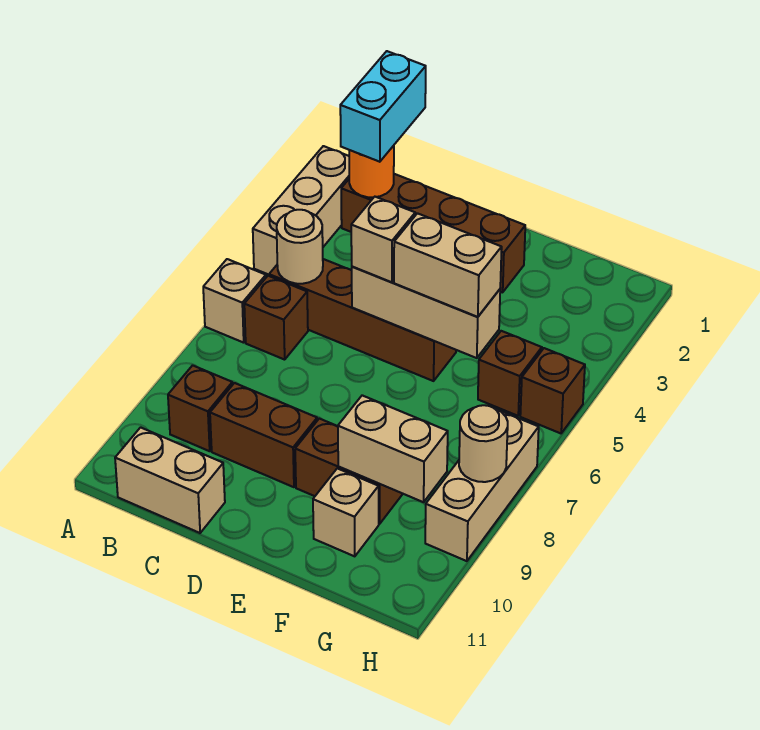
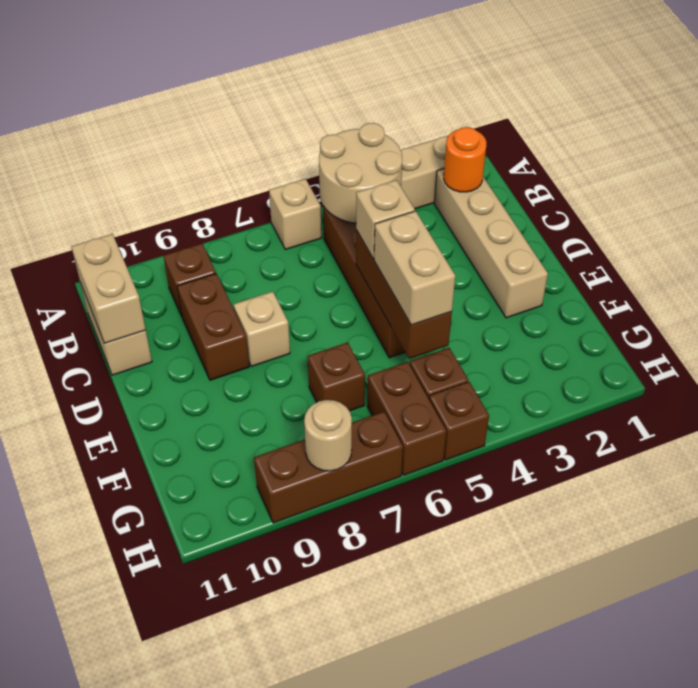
cyan brick B1:B2 level 3 -> none
brown brick B2:E2 level 1 -> tan brick B2:E2 level 1
tan round brick B5 level 2 -> tan round brick A4:B5 level 2
brown brick B6 level 1 -> brown brick F7 level 1
tan brick D5:F5 level 2 -> brown brick D5:F5 level 2
brown brick E9:F9 level 1 -> brown brick G6:H6 level 1
tan brick F9:G9 level 2 -> tan brick B11:C11 level 2
tan brick F10 level 1 -> tan brick D8 level 1
tan brick H7:H9 level 1 -> brown brick H7:H9 level 1

